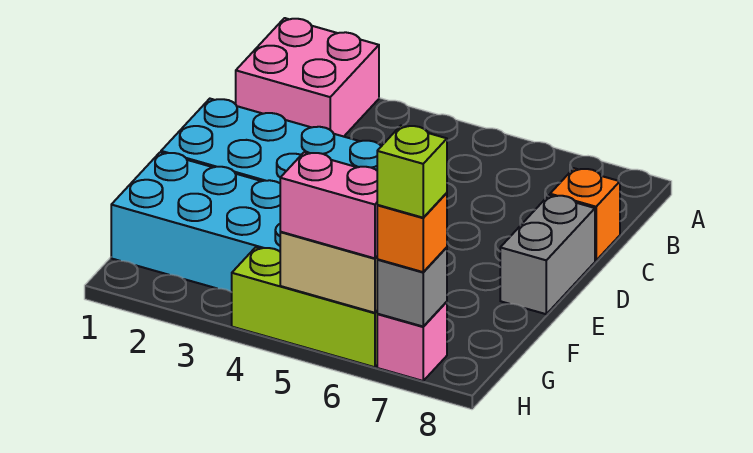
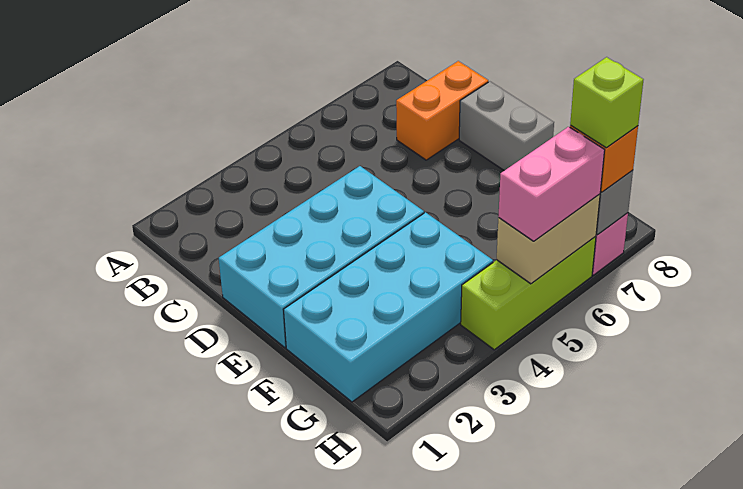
pink brick A1:B2 level 1 -> none
orange brick C8 level 1 -> orange brick C7:C8 level 1

